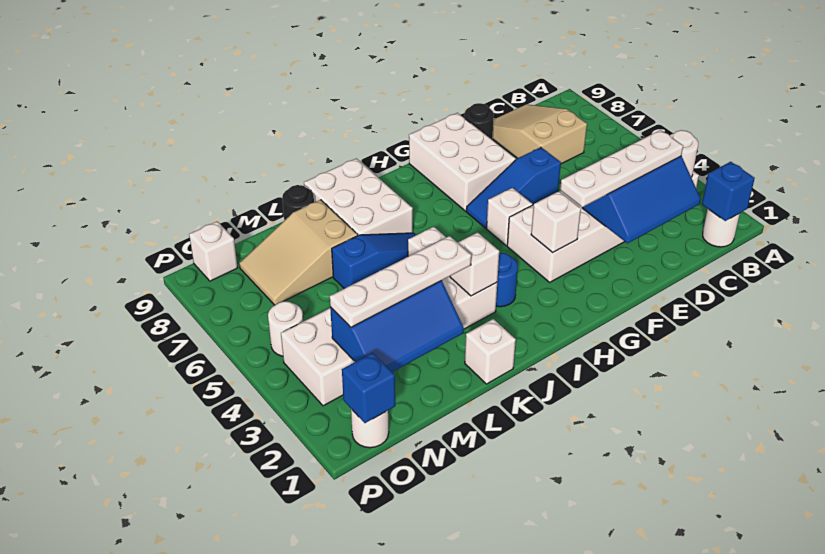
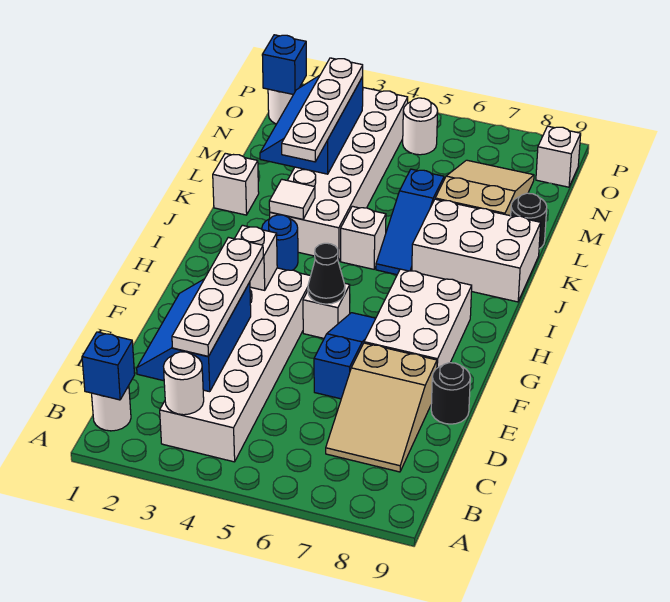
tan slope C7:D9 level 1 top 7 -> tan slope C7:E8 level 1 top E
white brick F7:G9 level 1 -> white brick F7:H8 level 1
none -> black cone G5 level 2
white brick J3 level 2 -> white tile J3 level 2

